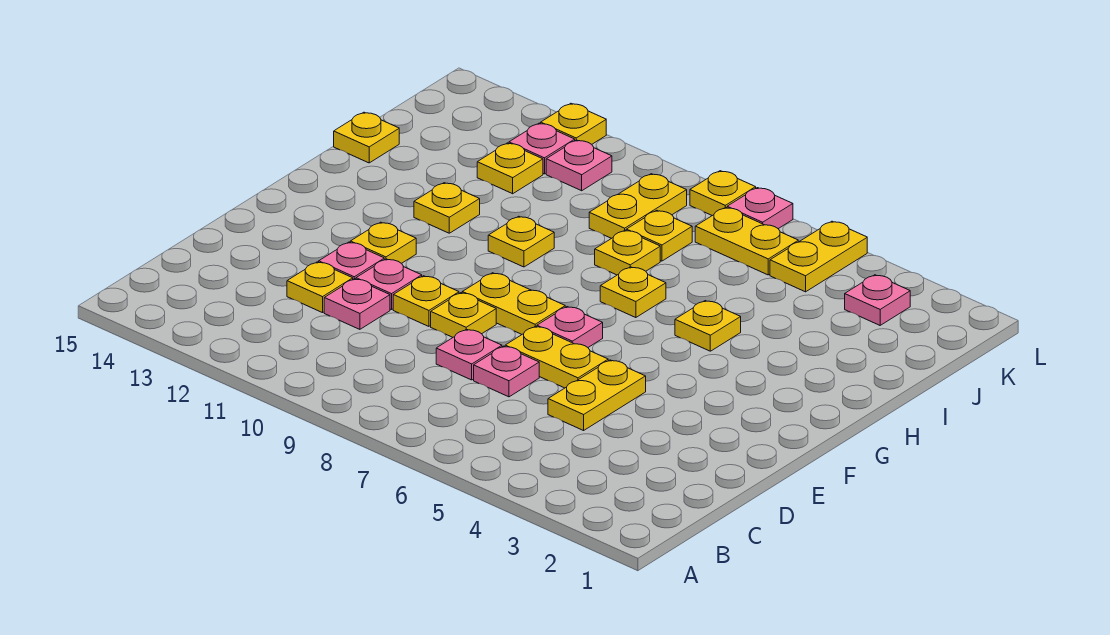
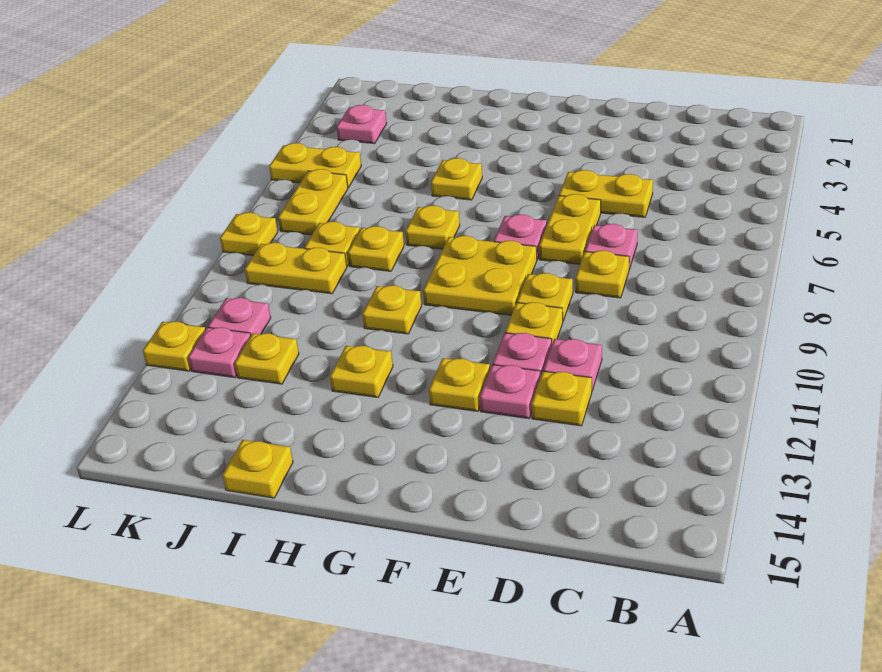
pink plate D8 level 1 -> yellow plate D8 level 1
yellow plate F8:F9 level 1 -> yellow plate F8:G9 level 1
pink plate L7 level 1 -> none

